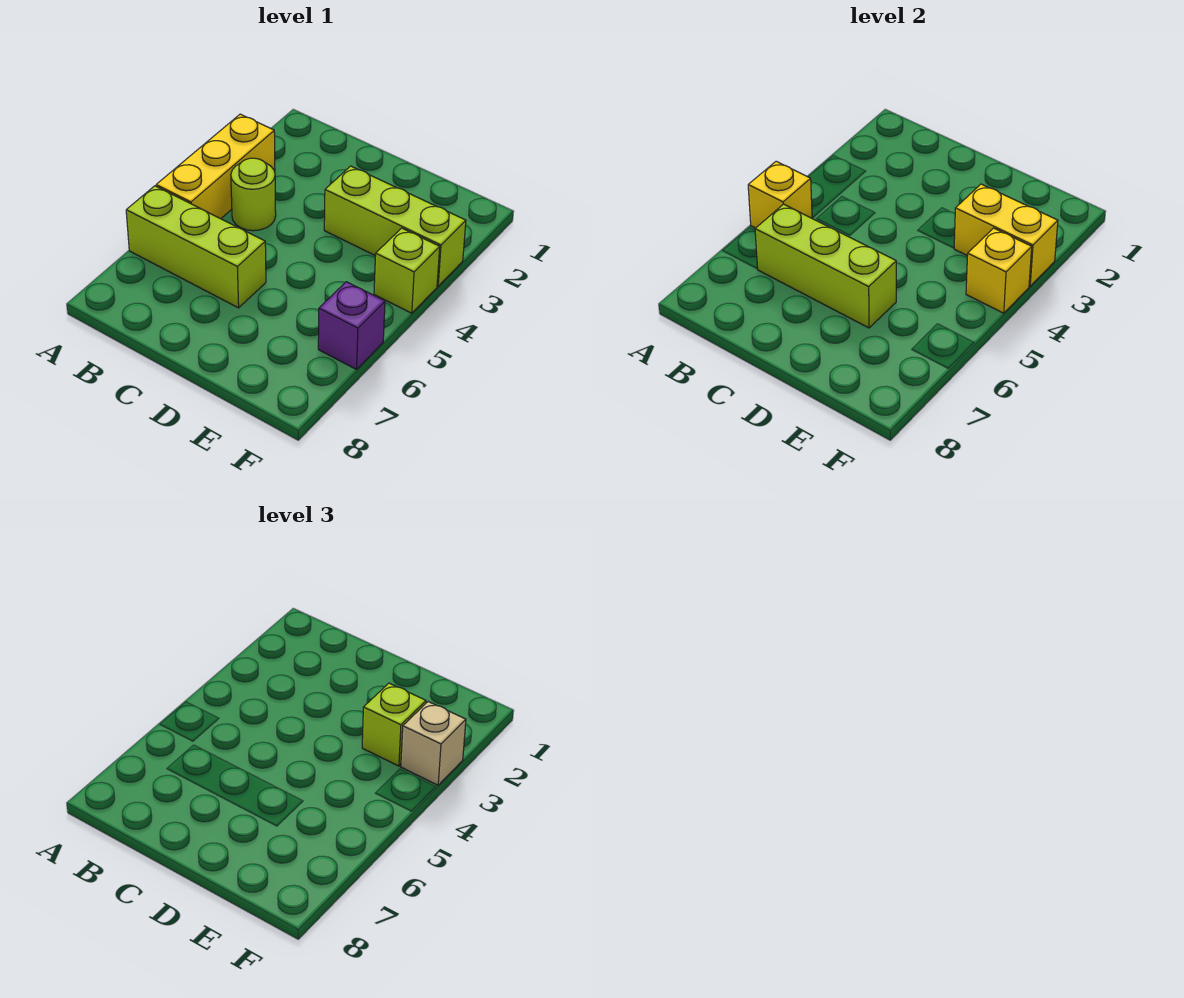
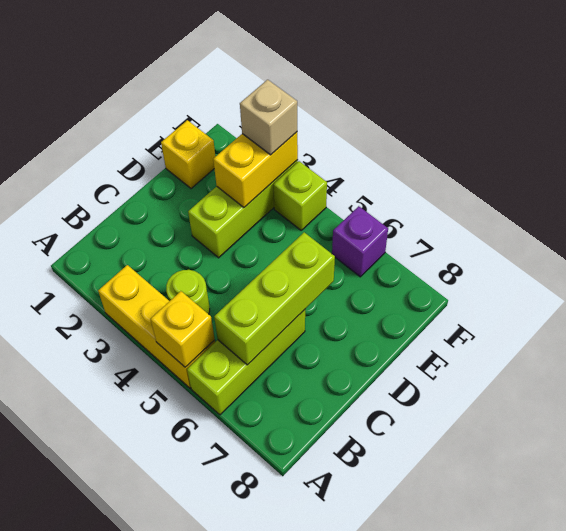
lime brick E3 level 3 -> none
yellow brick F4 level 2 -> yellow brick E1 level 1

